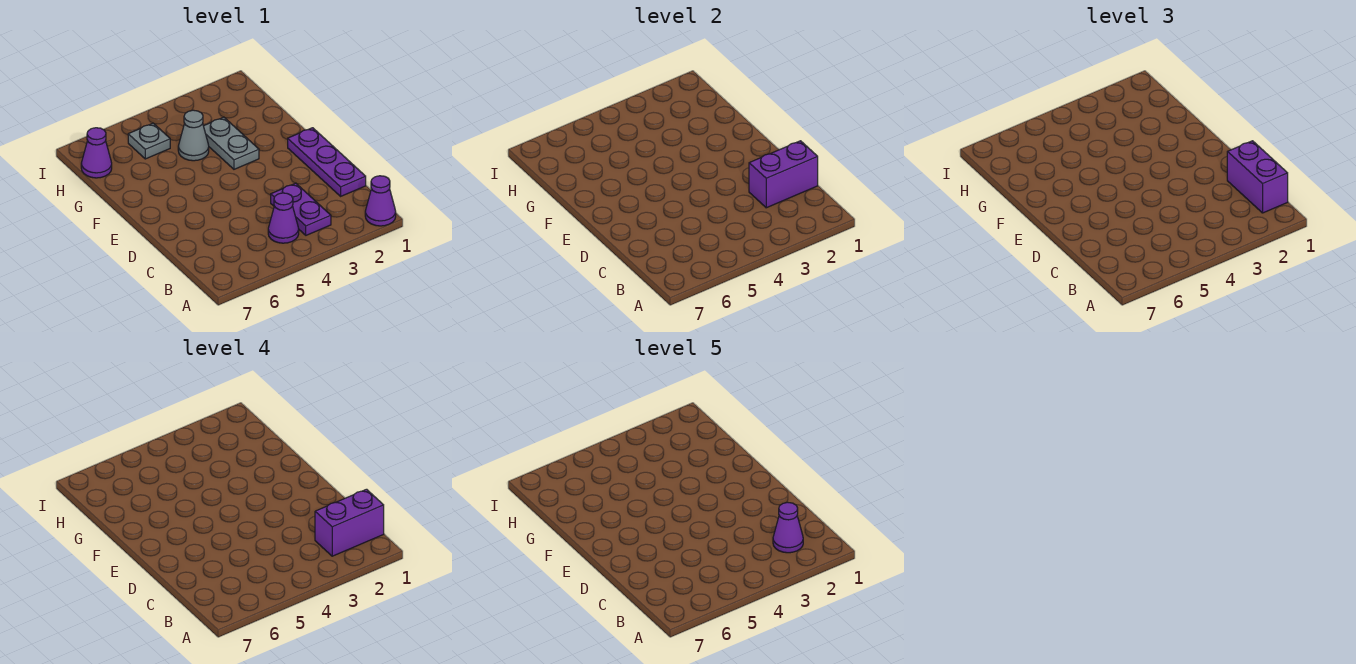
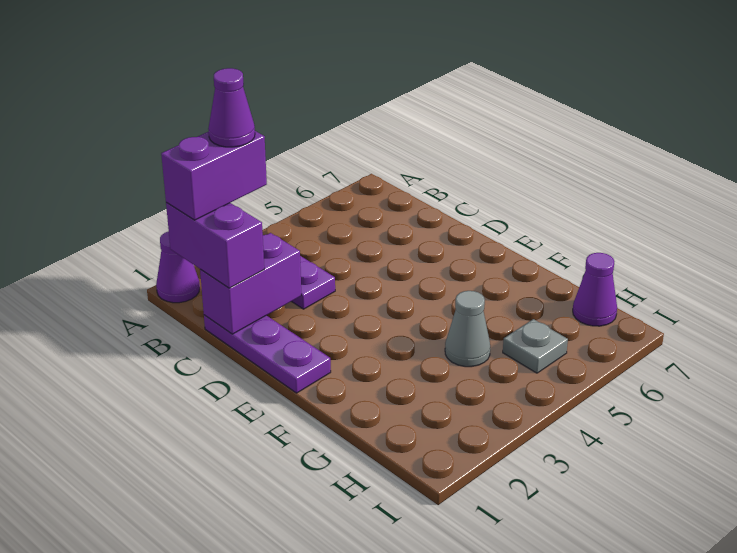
purple cone B4 level 1 -> none
grey plate F3:G3 level 1 -> none

